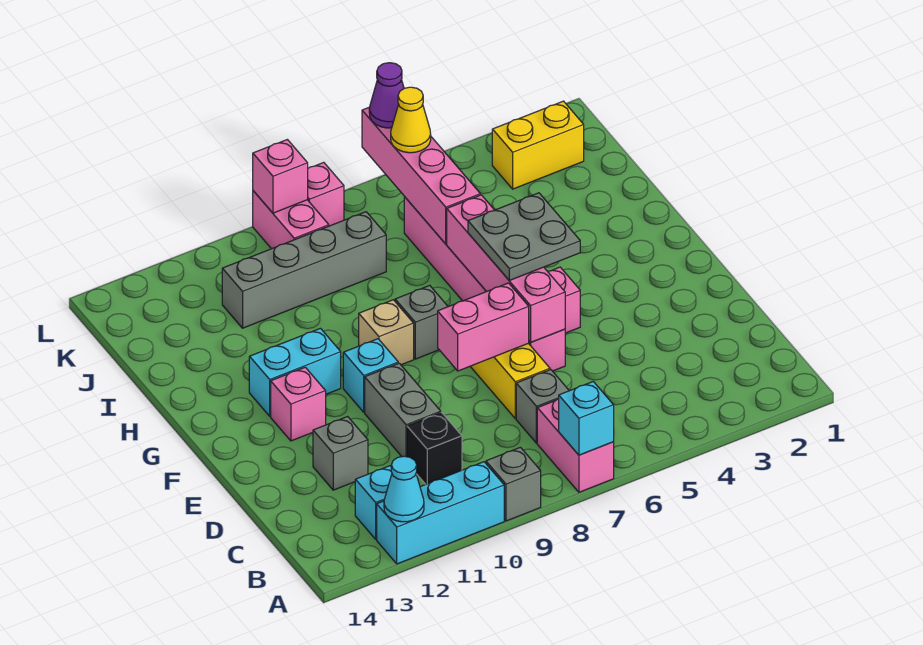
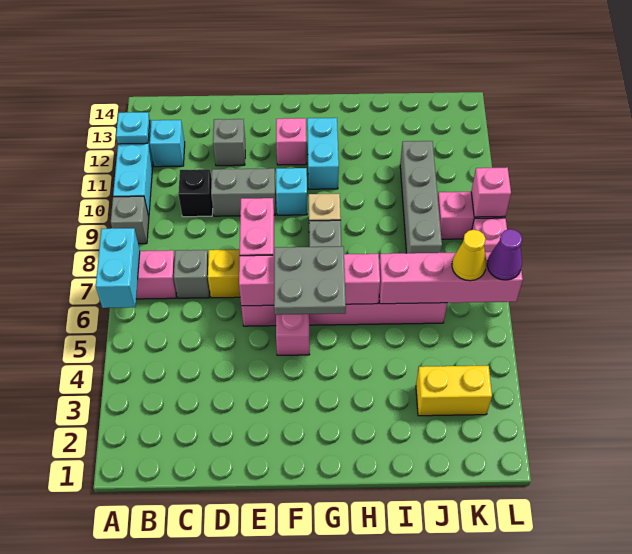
cyan brick A7 level 2 -> cyan brick A6:A7 level 2
cyan cone A12 level 2 -> cyan plate A12 level 2
yellow brick K2:K3 level 1 -> yellow brick J3:K3 level 1

